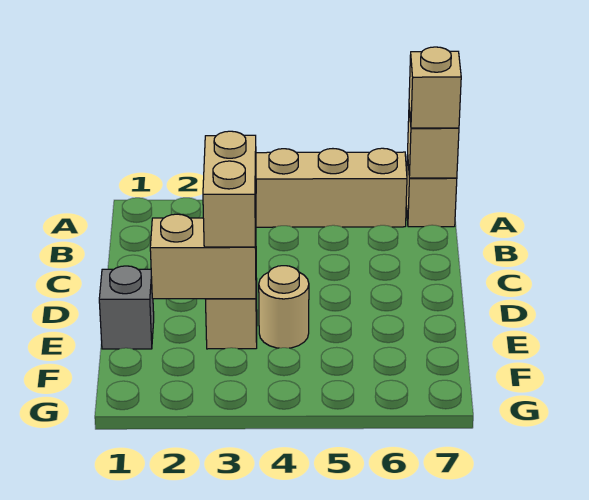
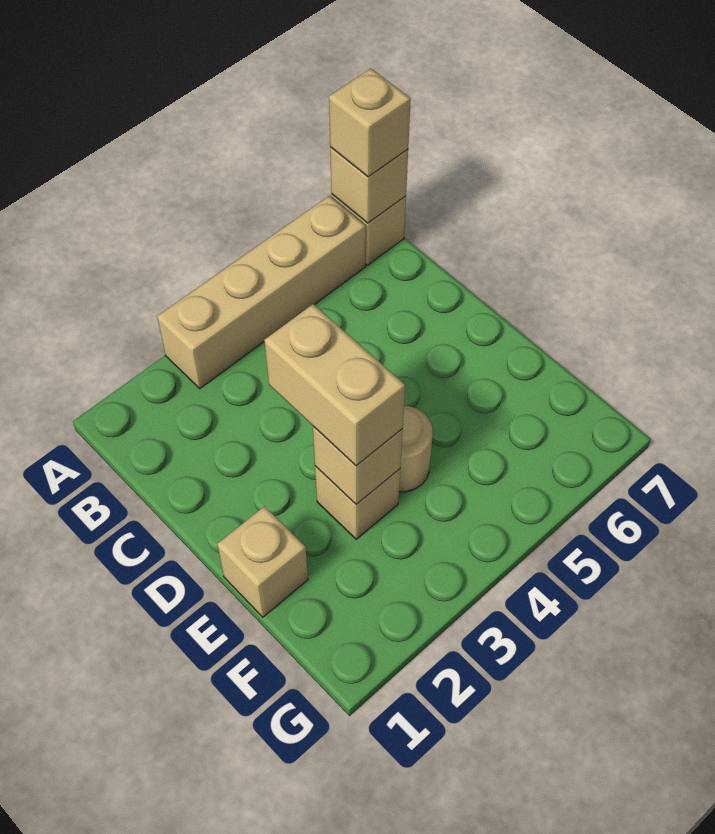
grey brick E1 level 1 -> tan brick E1 level 1
tan brick E2:E3 level 2 -> tan brick E3 level 2

